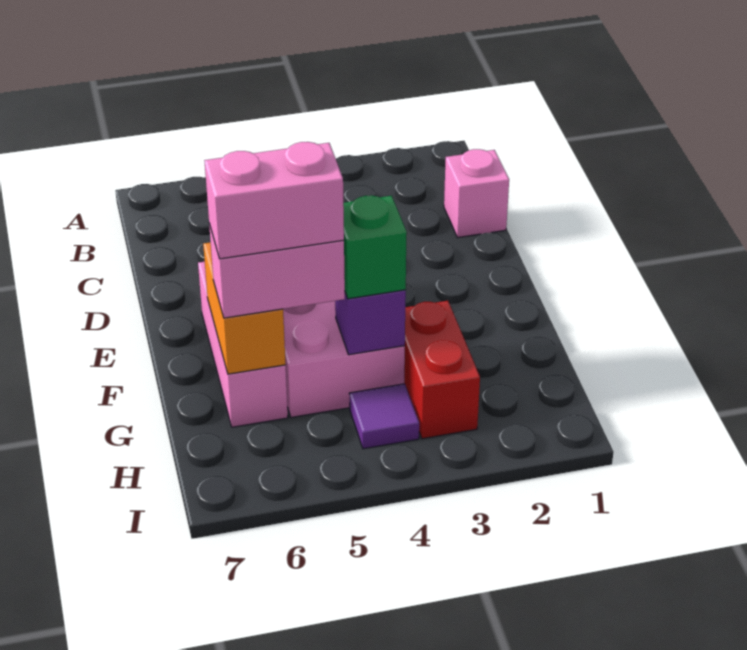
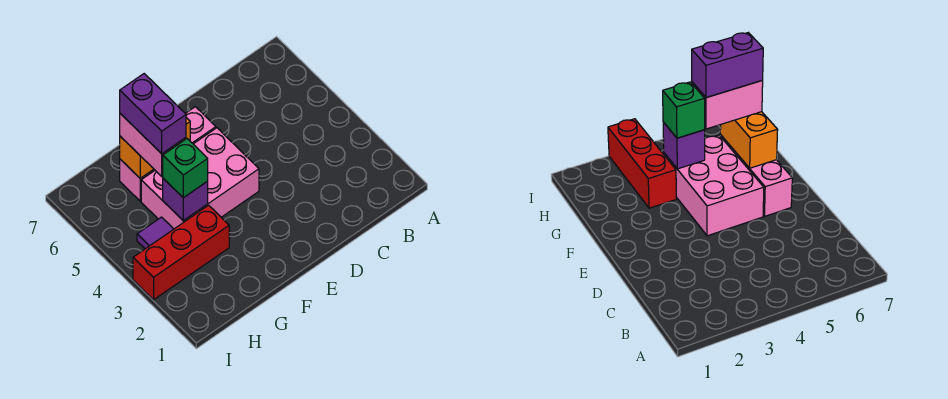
pink brick C1 level 1 -> none
red brick G3:H3 level 1 -> red brick G3:I3 level 1
pink brick G5:G6 level 4 -> purple brick G5:G6 level 4

